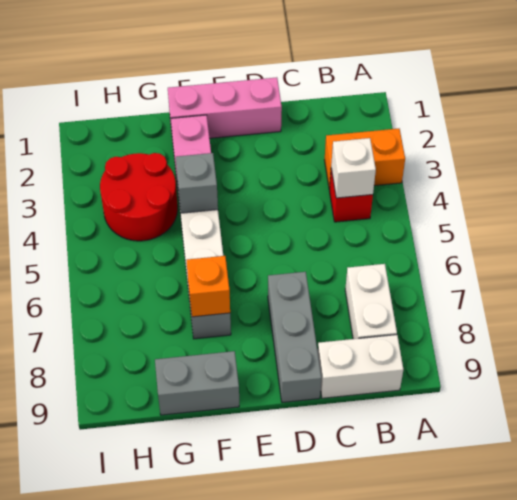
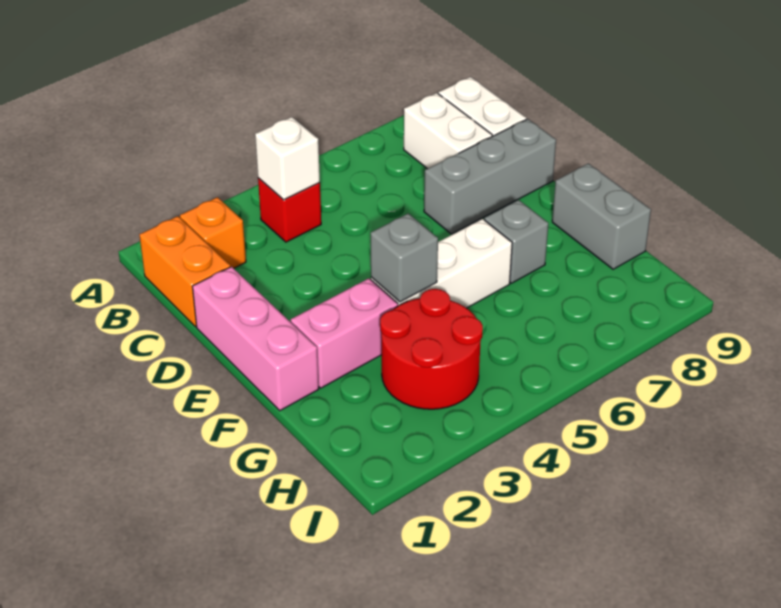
orange brick A3:B3 level 1 -> orange brick B1:C1 level 1
white brick B7:B8 level 1 -> white brick B8:C8 level 1
orange brick F7 level 2 -> orange brick B2 level 1

